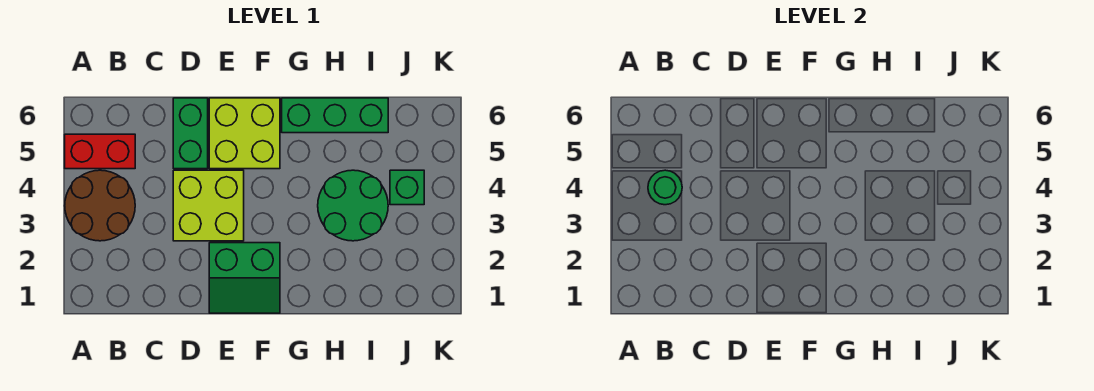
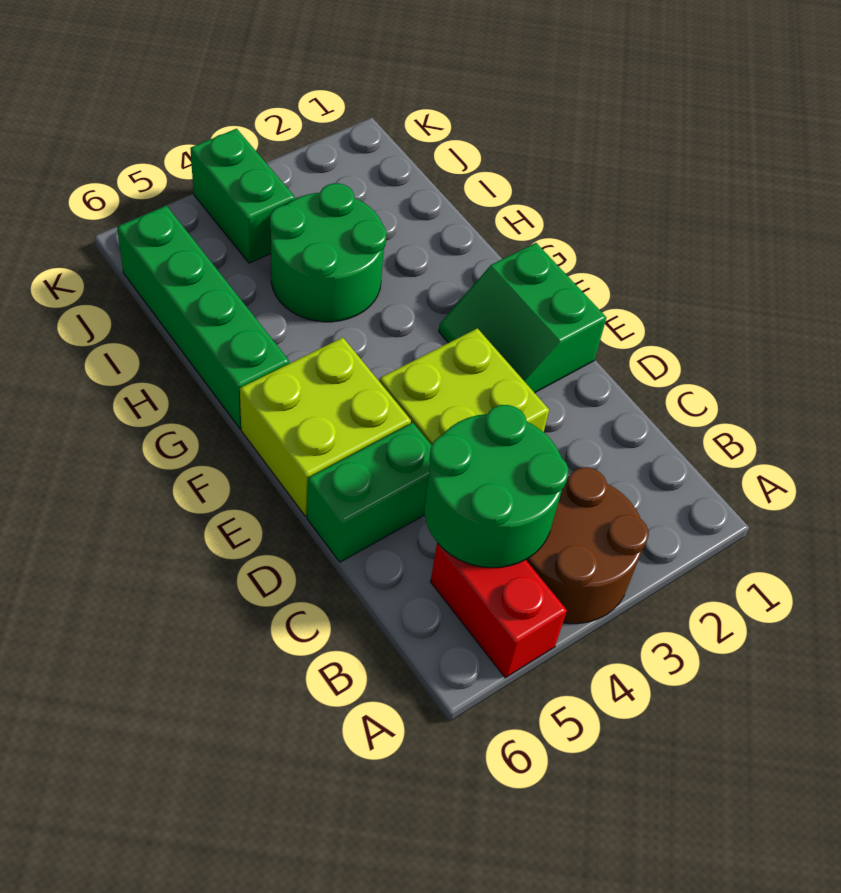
green round brick B4 level 2 -> green round brick B4:C5 level 2
green slope E1:F2 level 1 top 2 -> green slope E1:F2 level 1 top 1
green brick G6:I6 level 1 -> green brick G6:J6 level 1
green brick J4 level 1 -> green brick J4:K4 level 1

